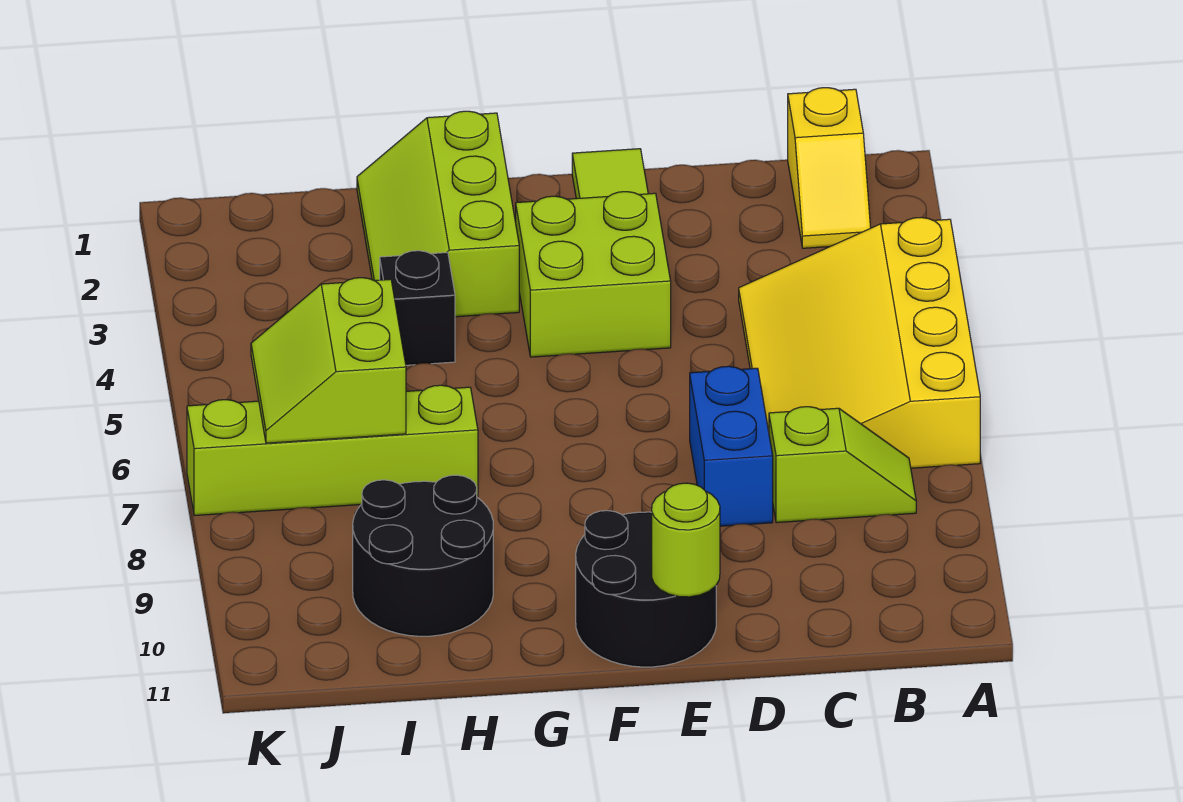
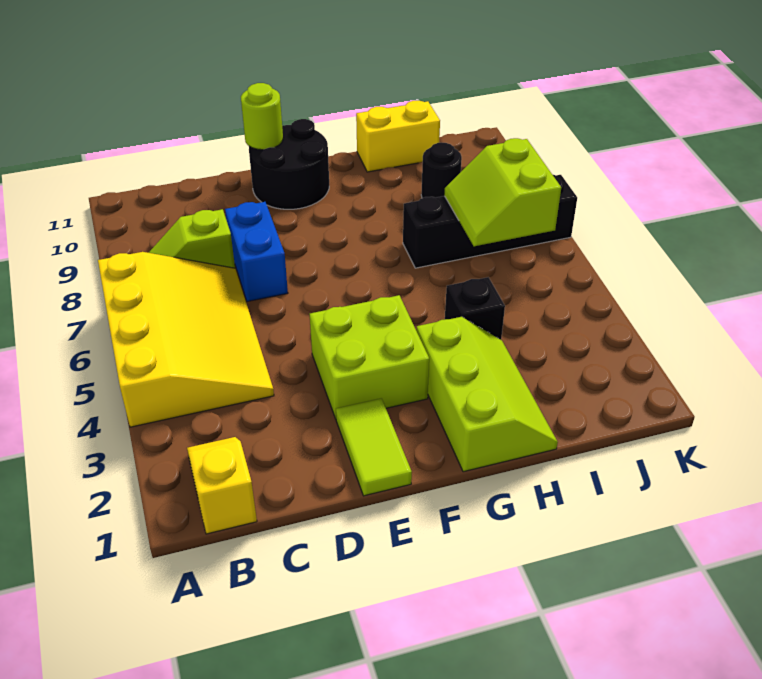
lime brick H7:K7 level 1 -> black brick H7:K7 level 1
black round brick H9:I10 level 1 -> black round brick I9 level 1
none -> yellow brick H11:I11 level 1
lime slope I6:J7 level 2 top I -> lime slope I6:J7 level 2 top J

